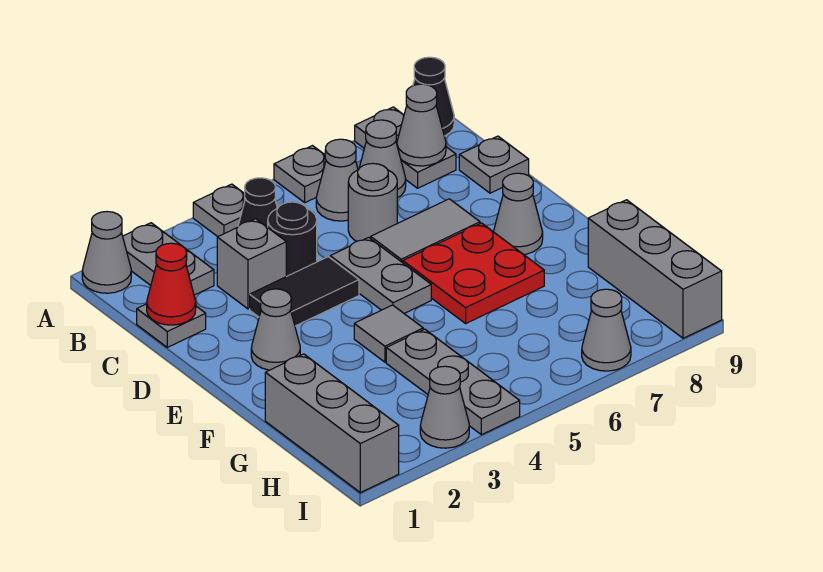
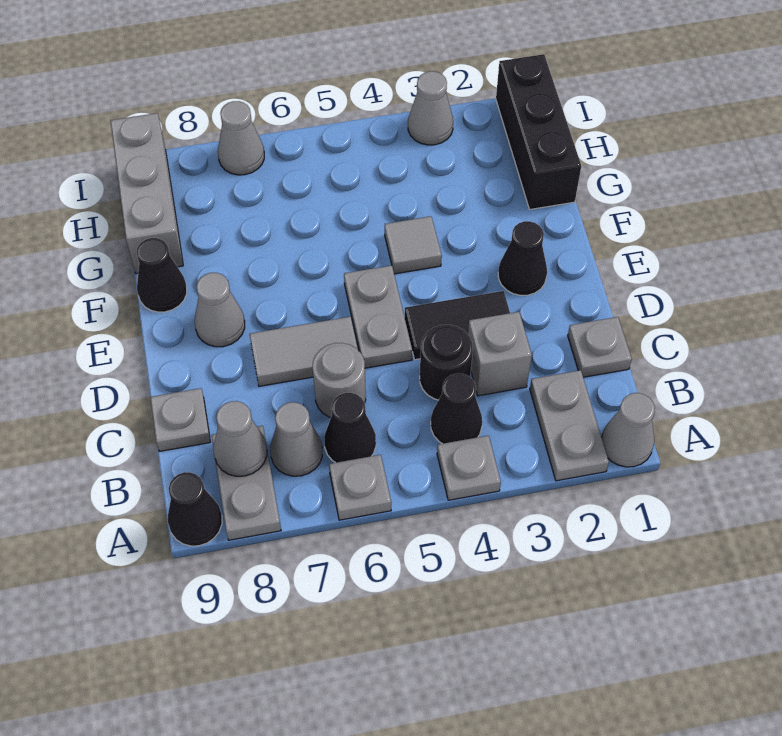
grey cone B6 level 1 -> black cone B6 level 1
red cone C1 level 2 -> none
grey cone E2 level 1 -> black cone E2 level 1
red plate E6:F7 level 1 -> none
none -> black cone F9 level 1
grey brick G1:I1 level 1 -> black brick G1:I1 level 1
grey plate G4:I4 level 1 -> none

